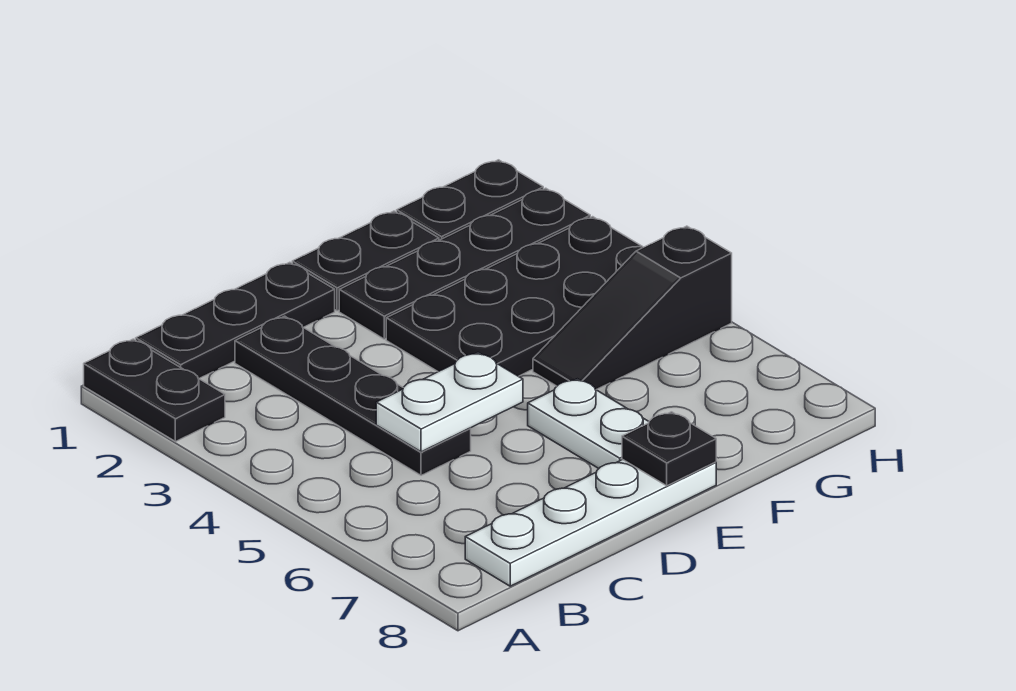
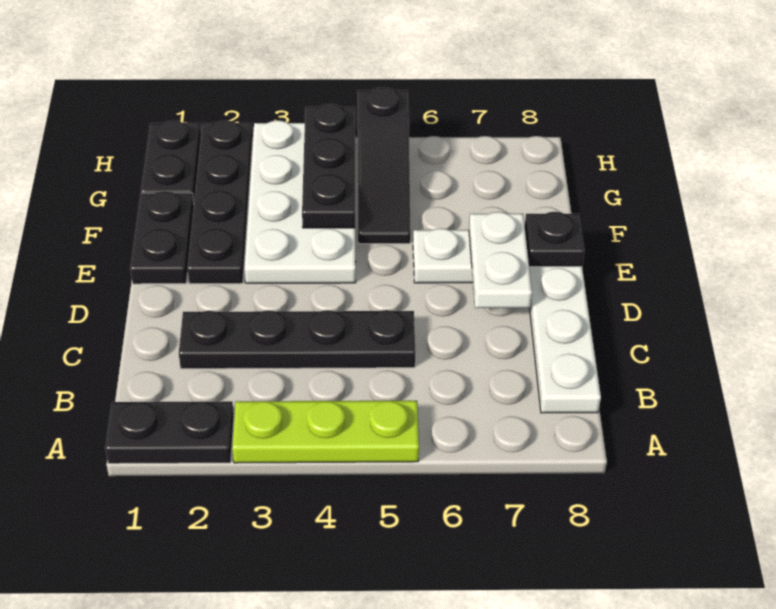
none -> lime plate A3:A5 level 1
black plate B1:D1 level 1 -> black plate F4:H4 level 2
white plate C5:D5 level 2 -> white plate D7:E7 level 2
black plate E3:H4 level 1 -> white plate E3:H4 level 1

